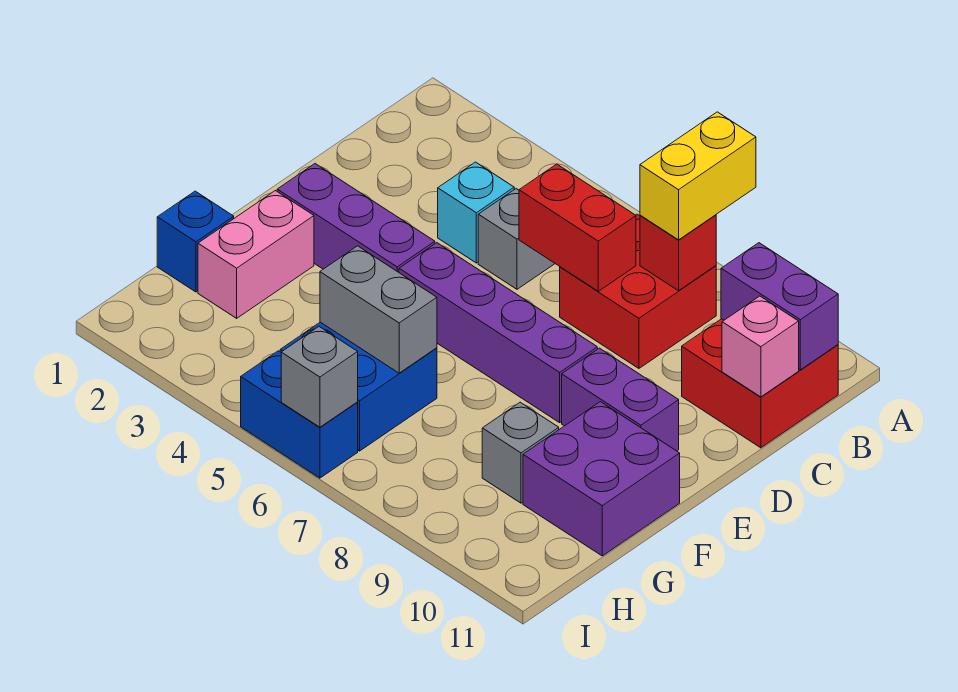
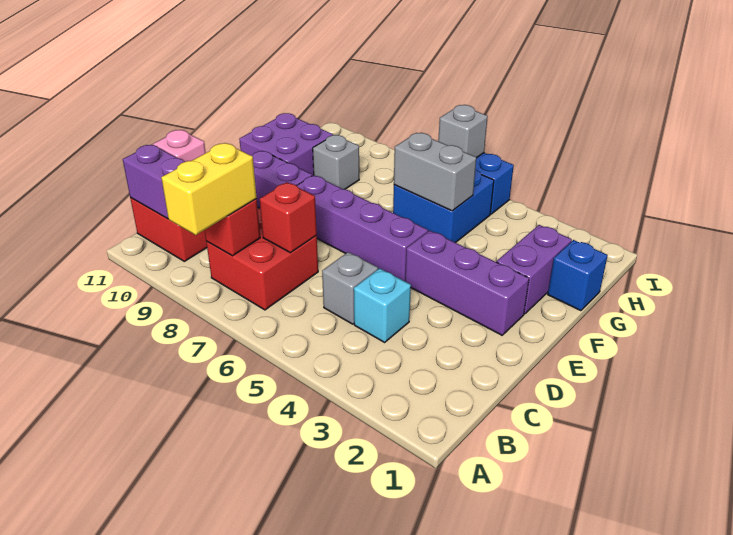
red brick C6:C7 level 2 -> red brick C7 level 2
pink brick F2:G2 level 1 -> purple brick F2:G2 level 1

